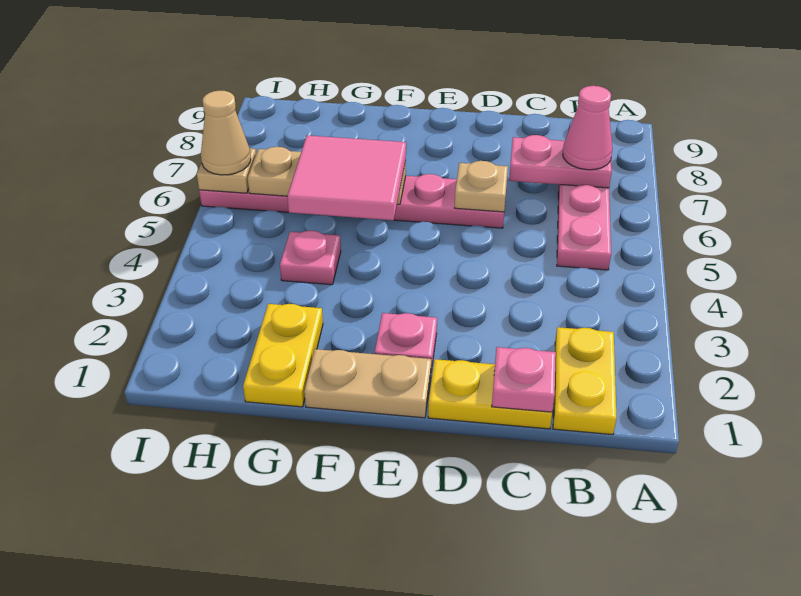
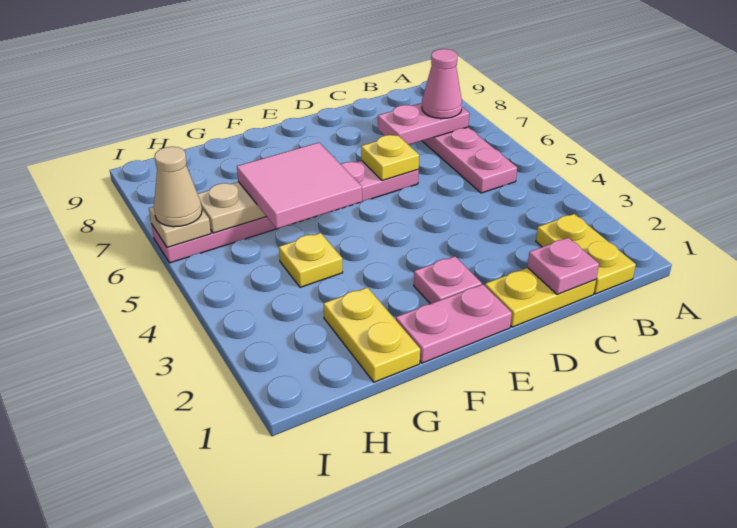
tan plate D6 level 2 -> yellow plate D6 level 2
tan plate E1:F1 level 1 -> pink plate E1:F1 level 1
pink plate G4 level 1 -> yellow plate G4 level 1

